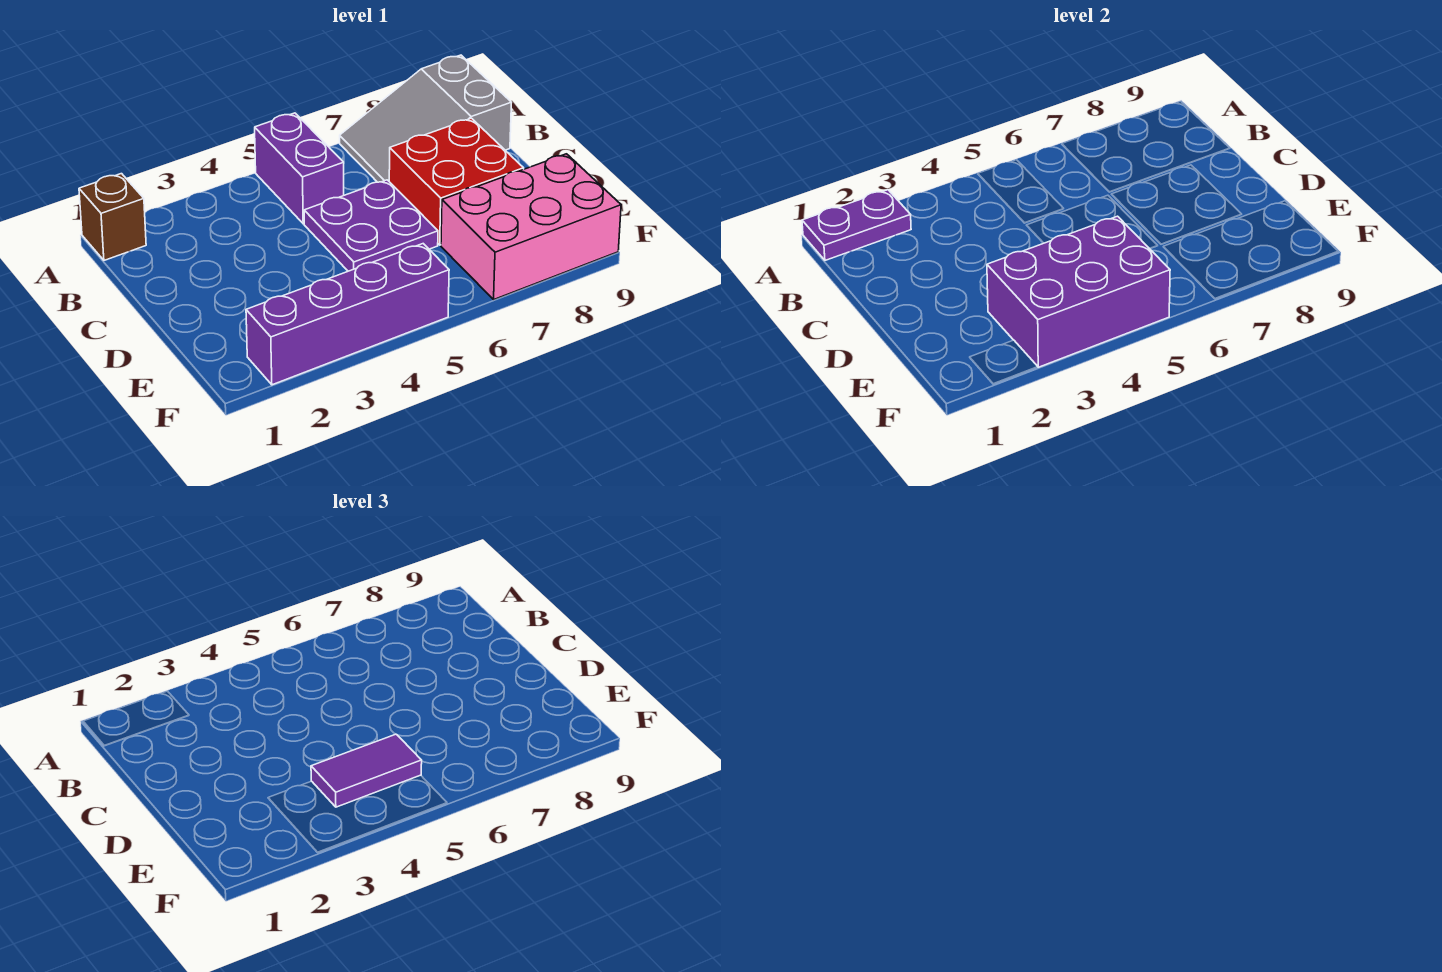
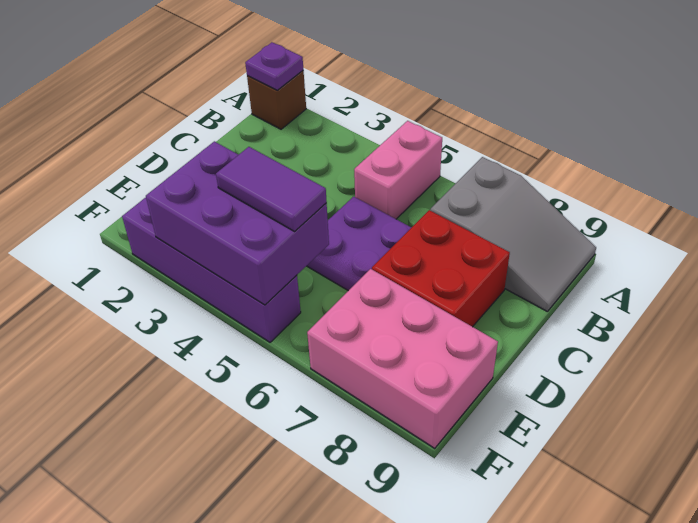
purple plate A1:A2 level 2 -> purple plate A1 level 2
purple brick A5:B5 level 1 -> pink brick A5:B5 level 1
grey slope A7:B9 level 1 top 9 -> grey slope A7:B9 level 1 top 7

